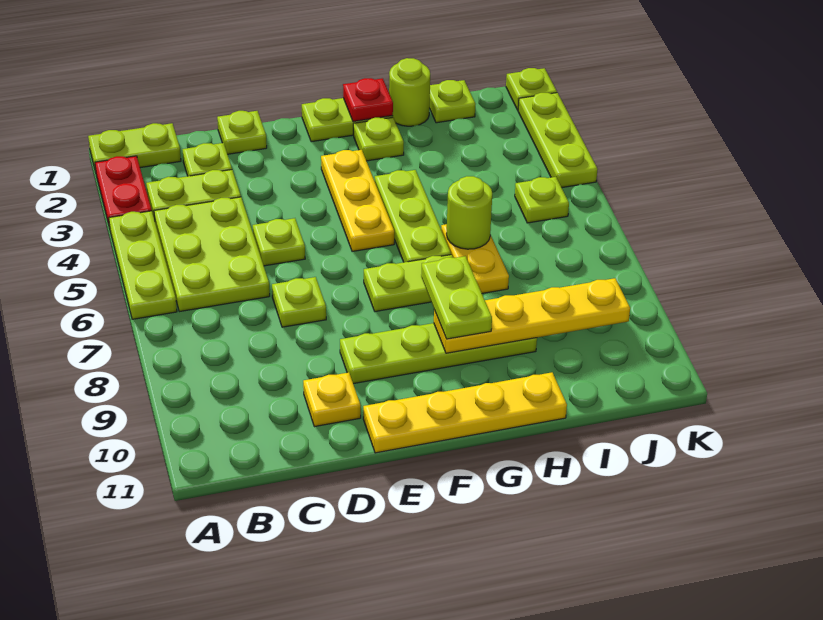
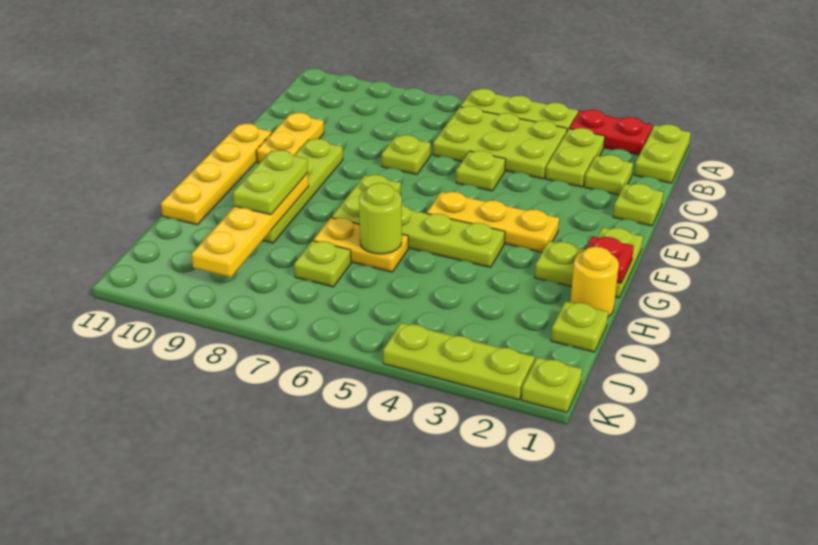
yellow plate D10 level 1 -> yellow plate D10:E10 level 1
lime plate G8:G9 level 3 -> lime plate G9:H9 level 3
lime round brick H1 level 1 -> yellow round brick H1 level 1
lime plate J5 level 1 -> lime plate I7 level 1

